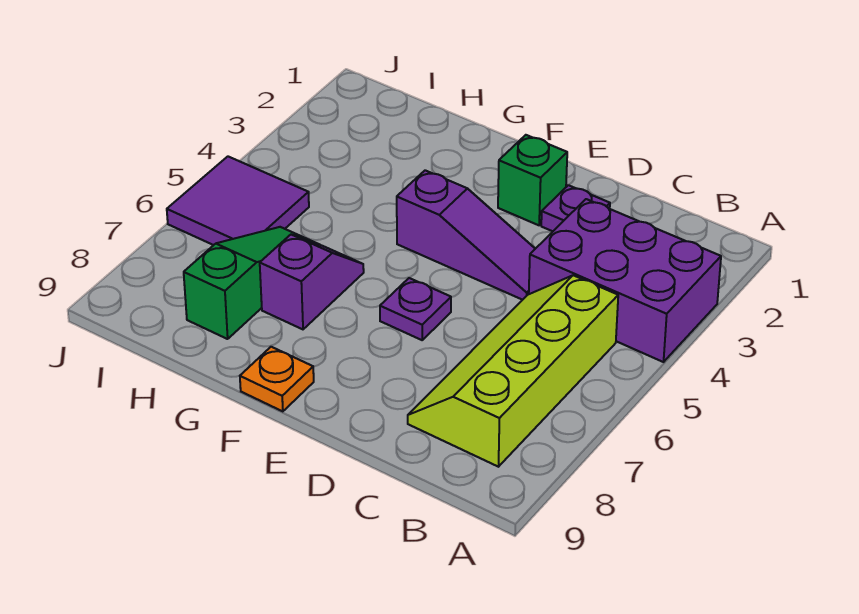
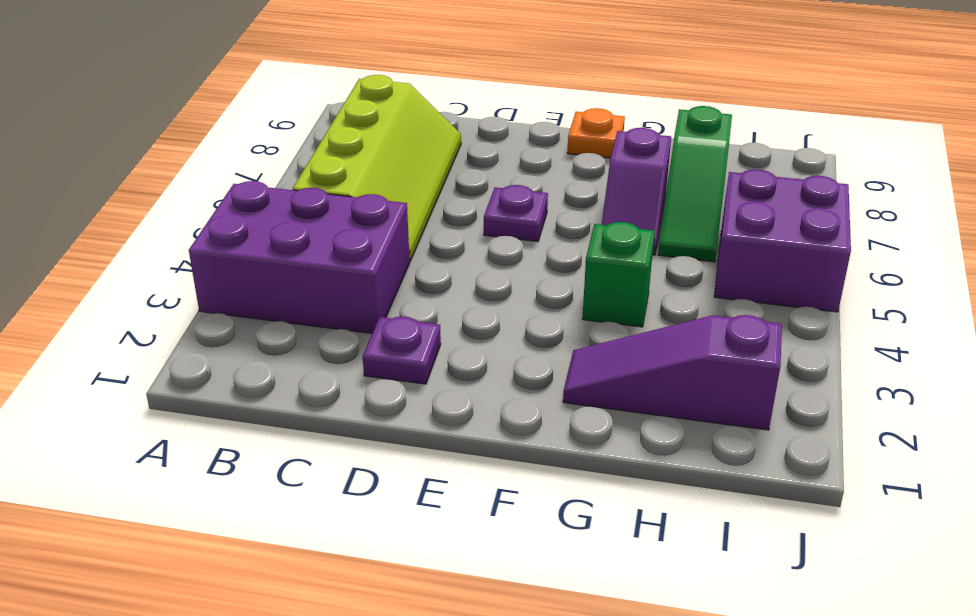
purple slope D4:F4 level 1 top F -> purple slope G2:I2 level 1 top I
green brick E2 level 1 -> green brick G4 level 1
purple tile I5:J6 level 1 -> purple brick I5:J6 level 1

